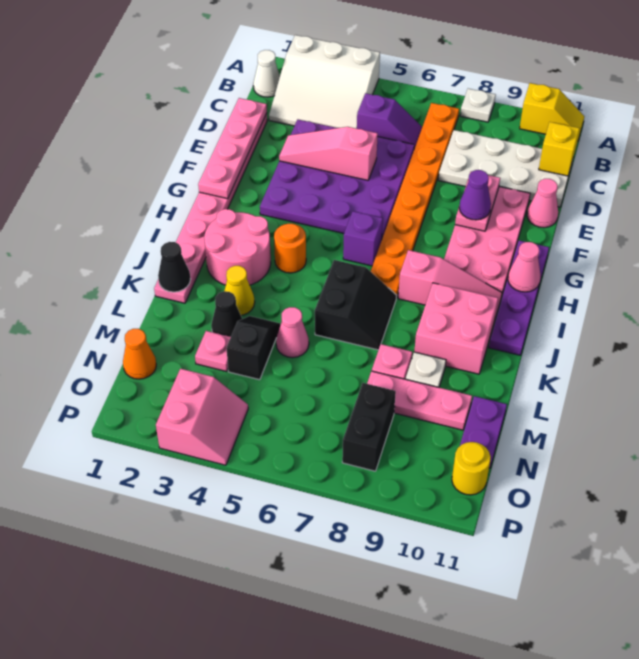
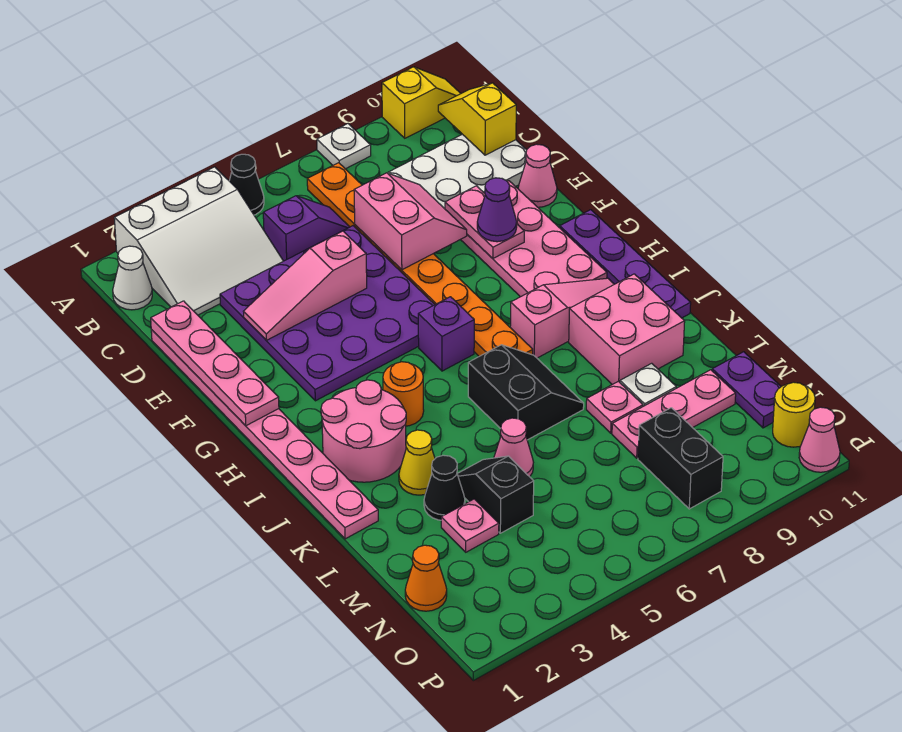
pink cone H11 level 2 -> pink cone P11 level 1
black cone K1 level 2 -> black cone A5 level 1
pink slope O3:P4 level 1 top 3 -> pink slope D7:E8 level 2 top 7

